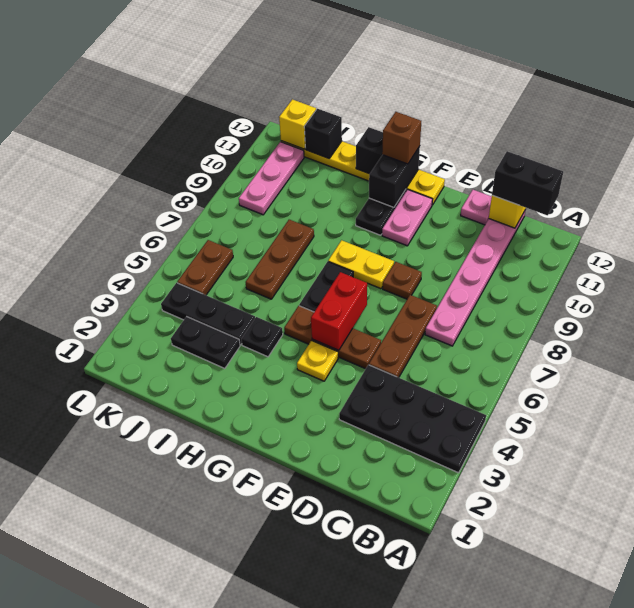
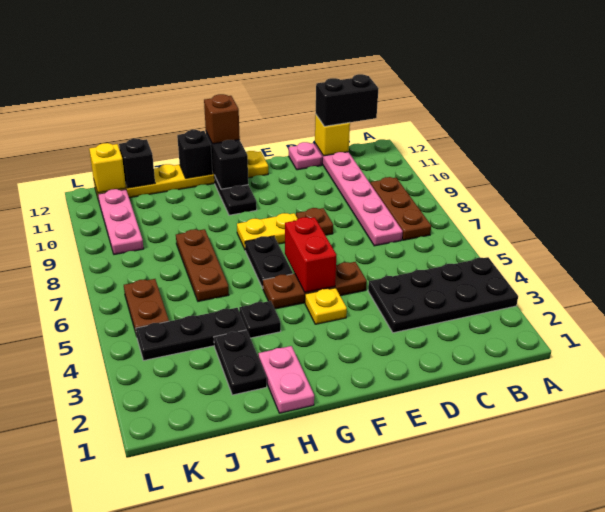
brown plate D5:D7 level 1 -> brown plate B7:B9 level 1
pink plate F10:F11 level 1 -> pink plate H1:H2 level 1
black plate I3:J3 level 1 -> black plate I2:I3 level 1

